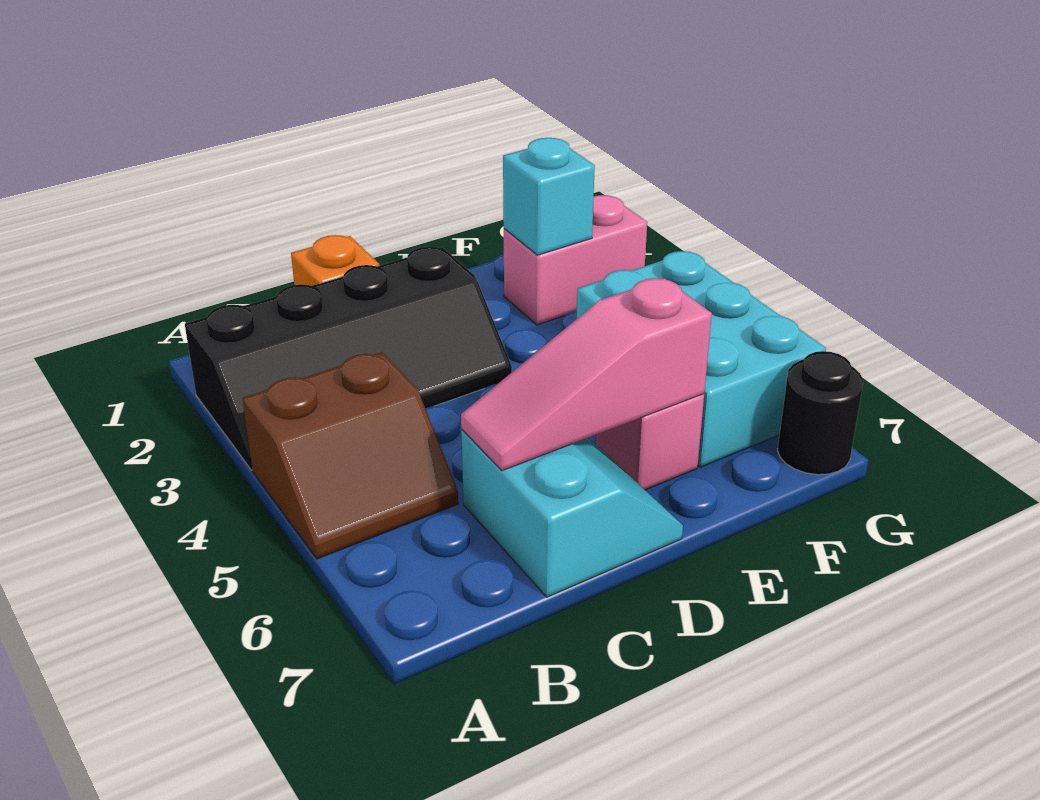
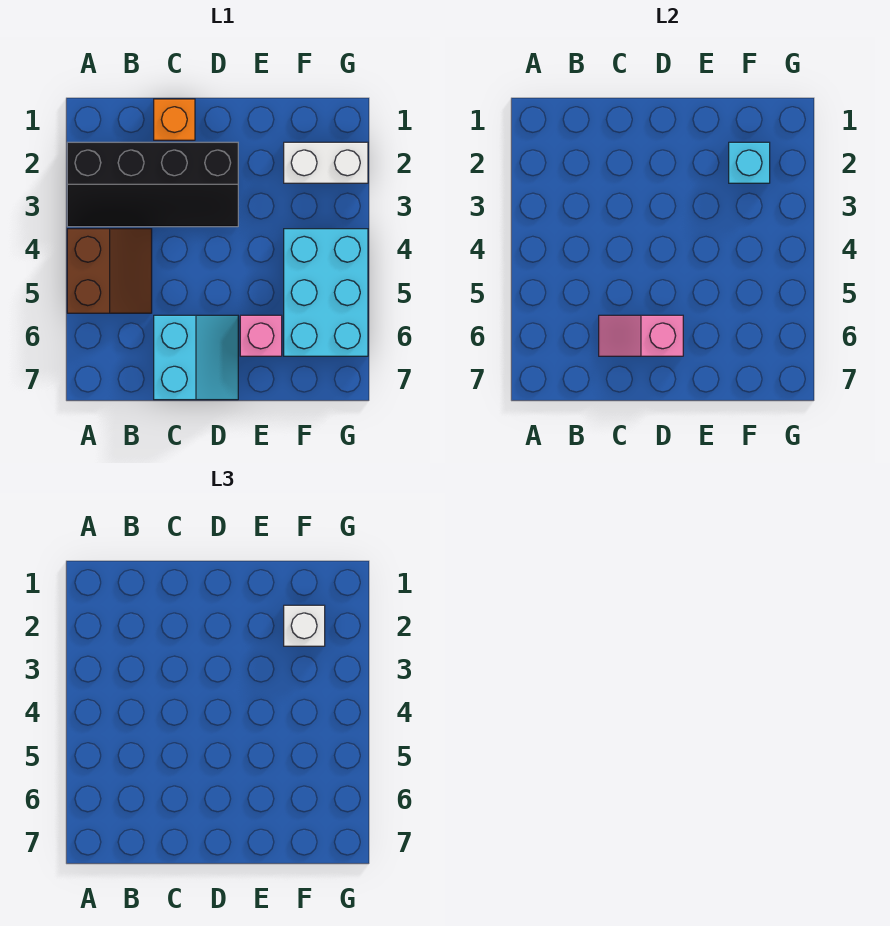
brown slope A4:B5 level 1 top 4 -> brown slope A4:B5 level 1 top A
pink slope C6:E6 level 2 top E -> pink slope C6:D6 level 2 top D
pink brick F2:G2 level 1 -> white brick F2:G2 level 1
none -> white brick F2 level 3
black round brick G7 level 1 -> none

